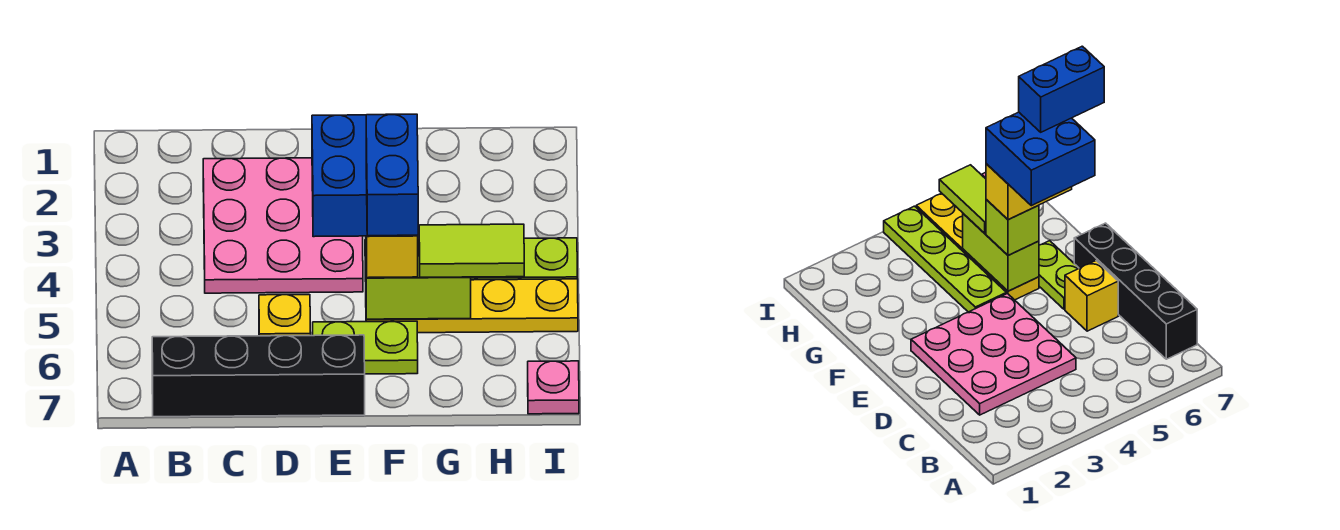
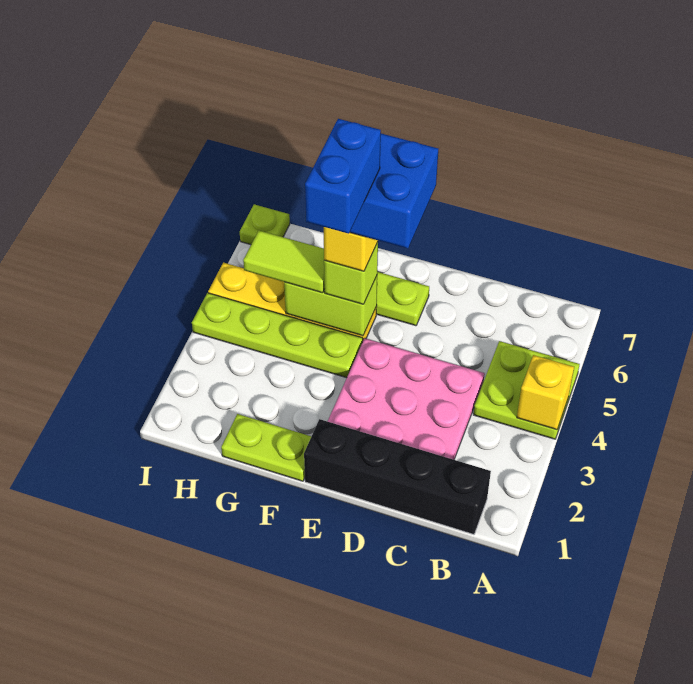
none -> lime plate A4:B5 level 1
black brick B7:E7 level 1 -> black brick B1:E1 level 1
yellow brick D6 level 1 -> yellow brick A4 level 2
none -> lime plate F1:G1 level 1
blue brick F6:F7 level 6 -> blue brick F4:F5 level 6
pink plate I7 level 1 -> lime plate I7 level 1

